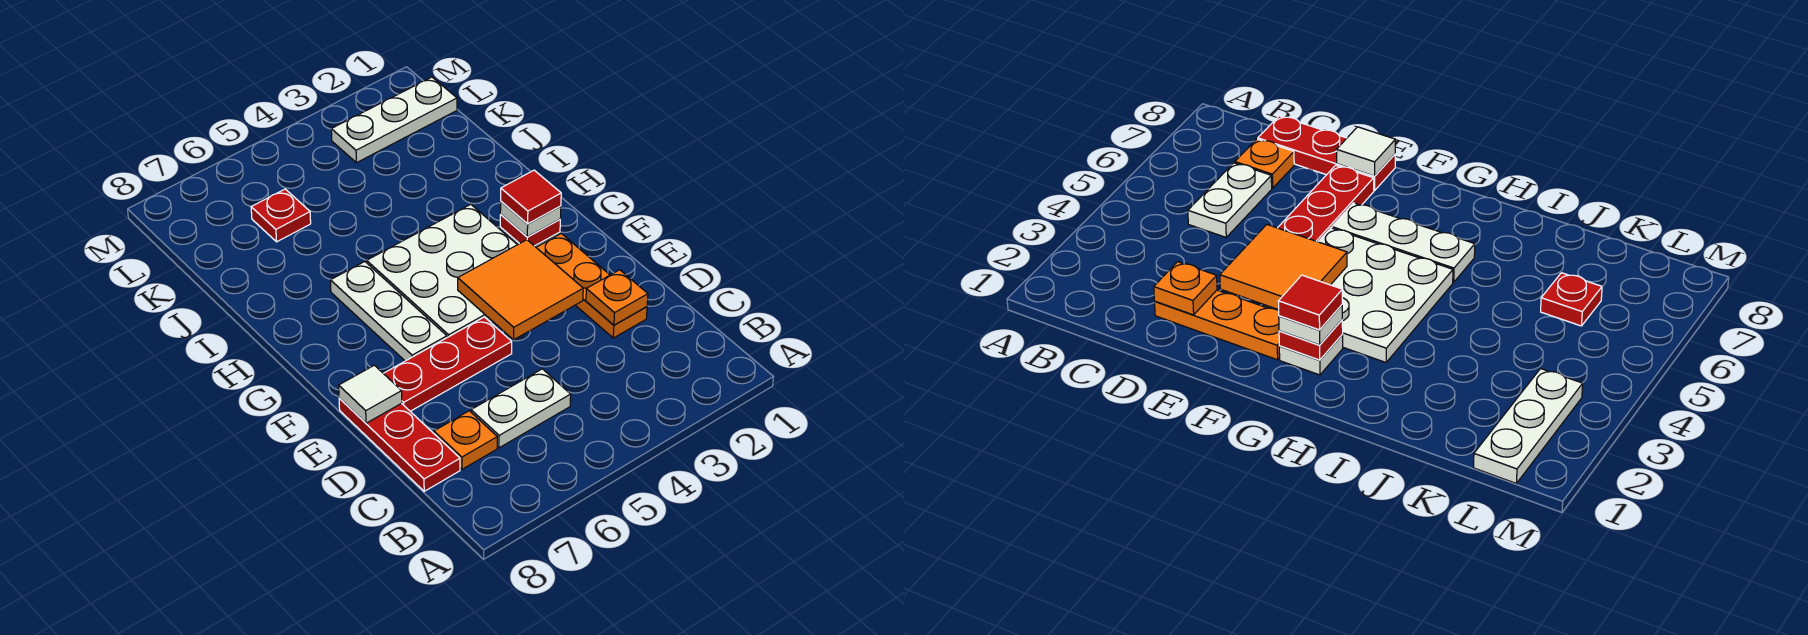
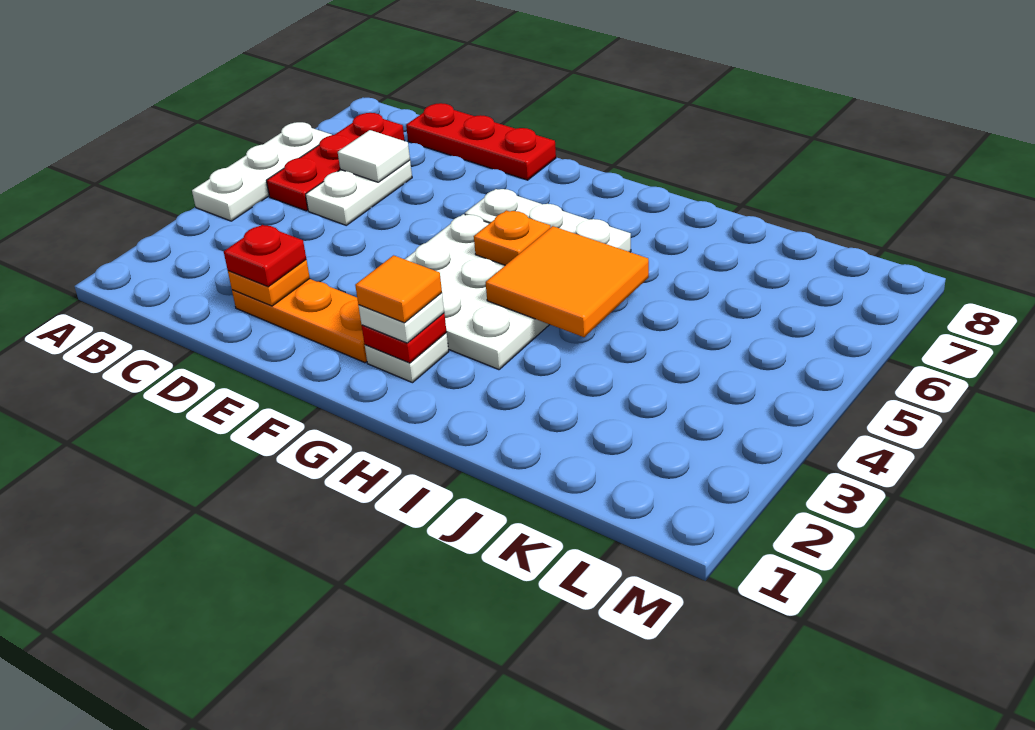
orange plate C7 level 1 -> orange plate G5 level 2
orange tile E3:F4 level 2 -> orange tile H4:I5 level 2
red plate E5:E7 level 1 -> red plate B5:B7 level 1
white tile E8 level 2 -> white tile C6 level 2
red tile G2 level 4 -> orange tile G2 level 4
red plate K6 level 1 -> red plate D2 level 3
white plate L1:L3 level 1 -> white plate A4:A6 level 1

